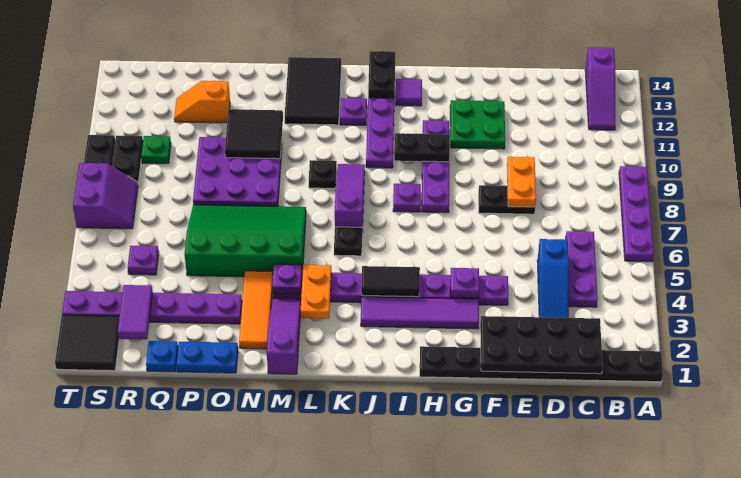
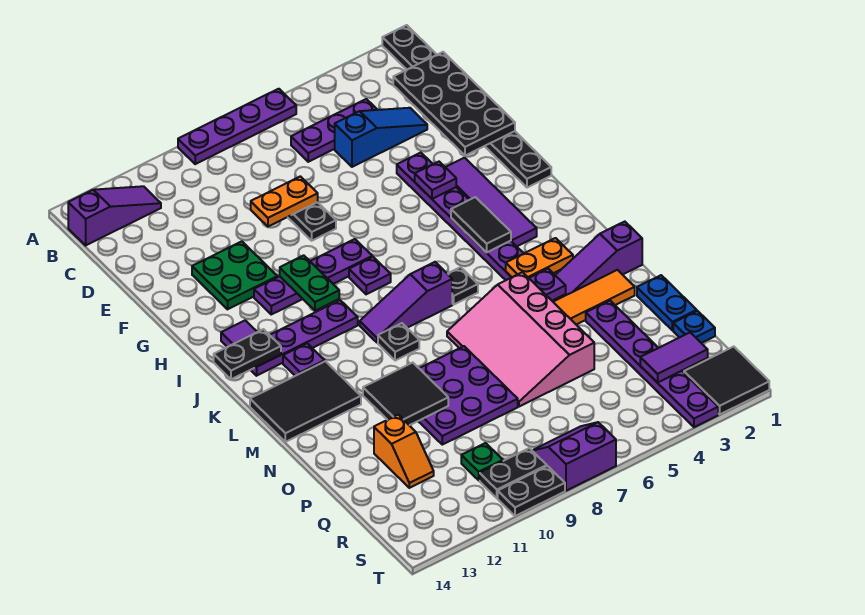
black plate H10:I10 level 2 -> green plate H10:I10 level 2
green slope M5:P7 level 1 top 5 -> pink slope M5:P7 level 1 top 5
purple plate R5 level 1 -> none

